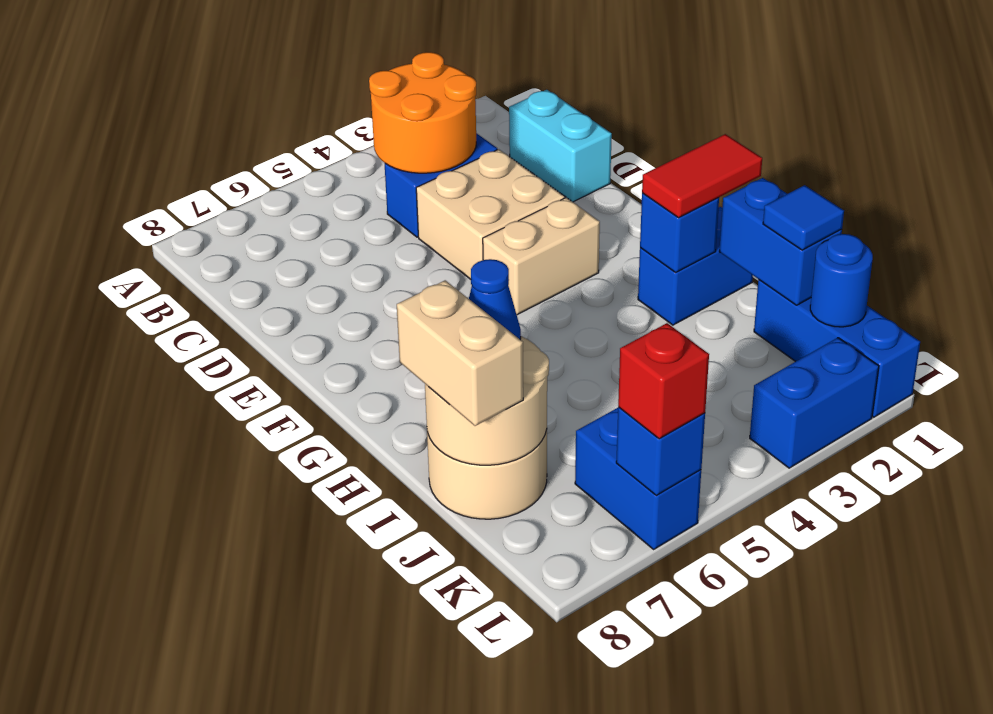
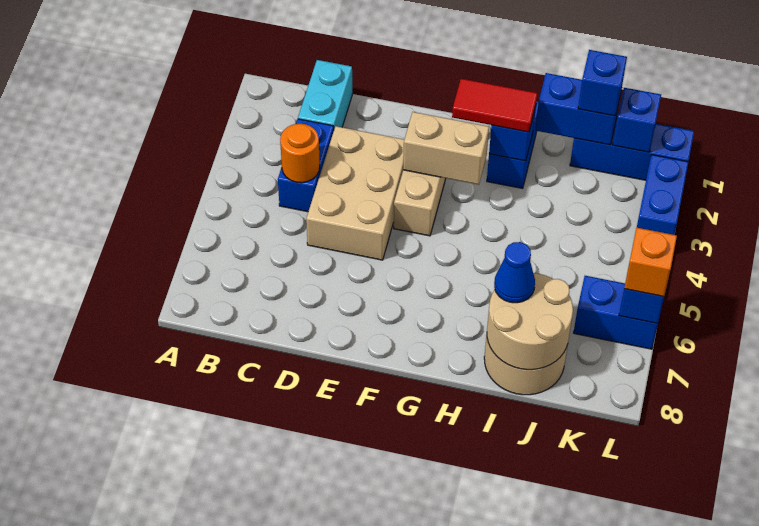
orange round brick B3:C4 level 2 -> orange round brick C4 level 2
cyan brick C1:D1 level 1 -> cyan brick C1:C2 level 1
tan brick D3:E4 level 1 -> tan brick D3:E5 level 1
red tile H1:H2 level 3 -> red tile G2:H2 level 3
tan brick I8:J8 level 3 -> tan brick F3:G3 level 2
blue tile J1 level 3 -> blue brick J1 level 3
blue round brick K1 level 2 -> blue brick K1 level 2
red brick L6 level 3 -> orange brick L6 level 3

